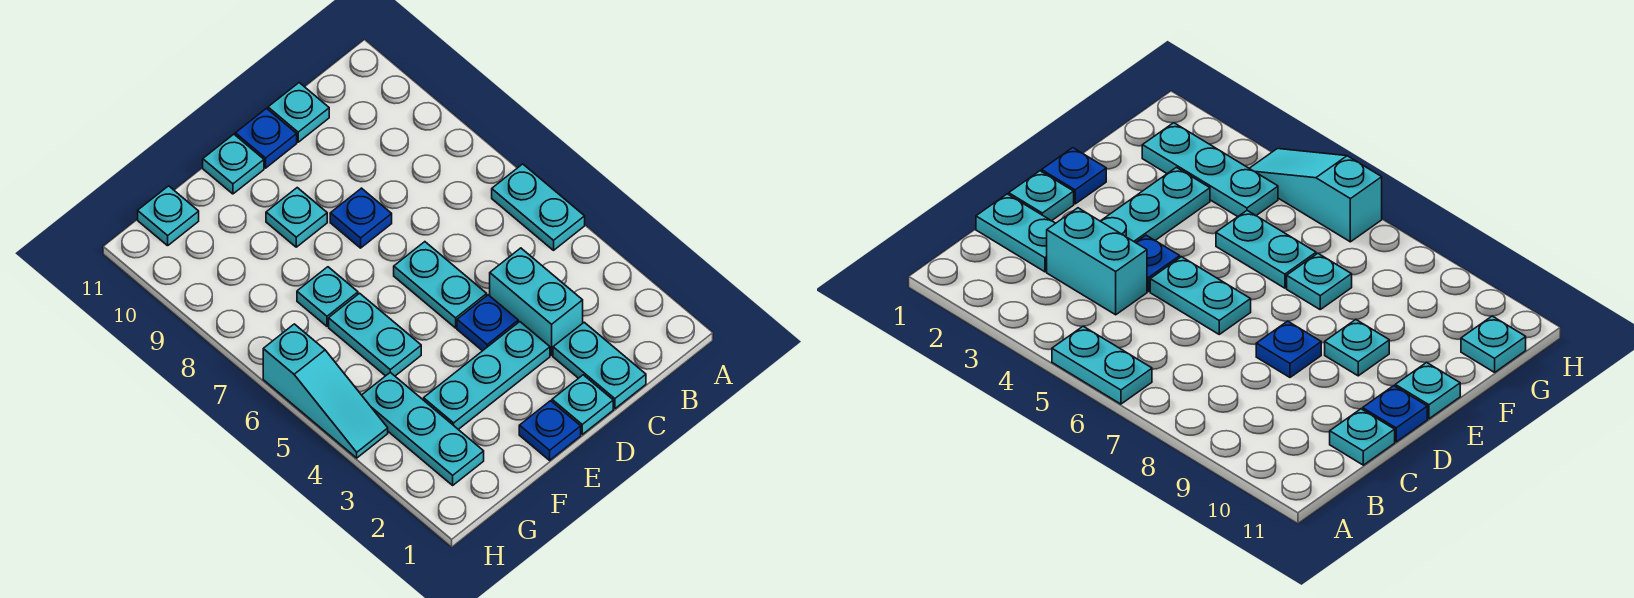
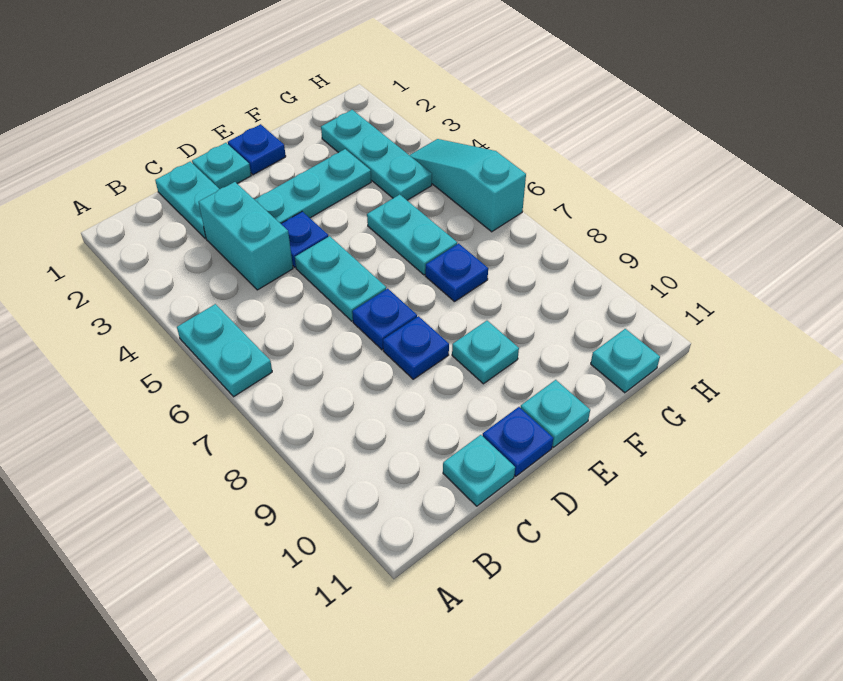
none -> blue plate D7 level 1
cyan plate F7 level 1 -> blue plate F7 level 1

